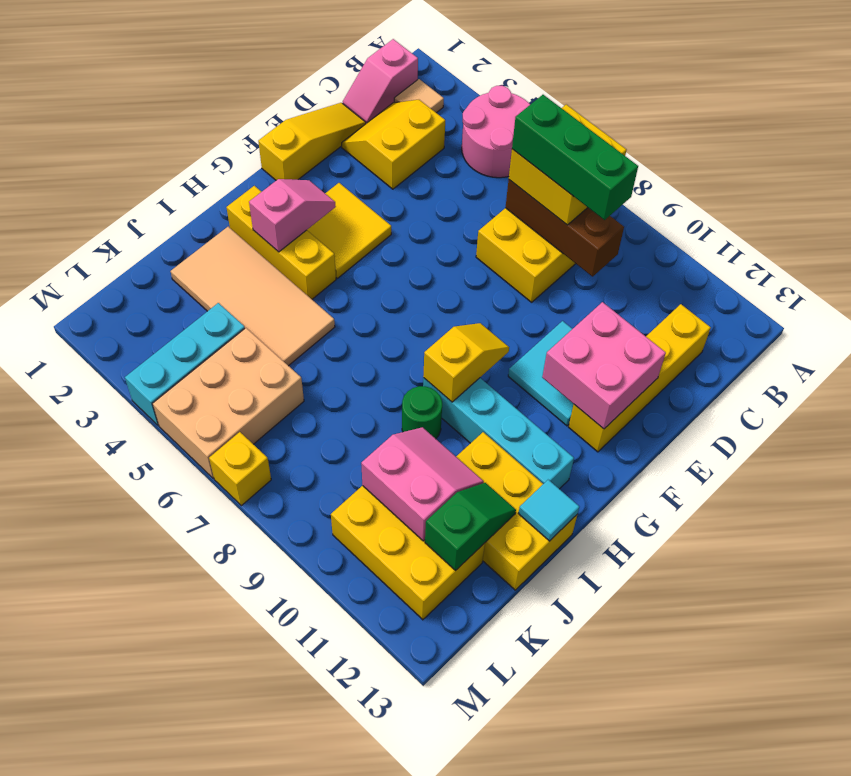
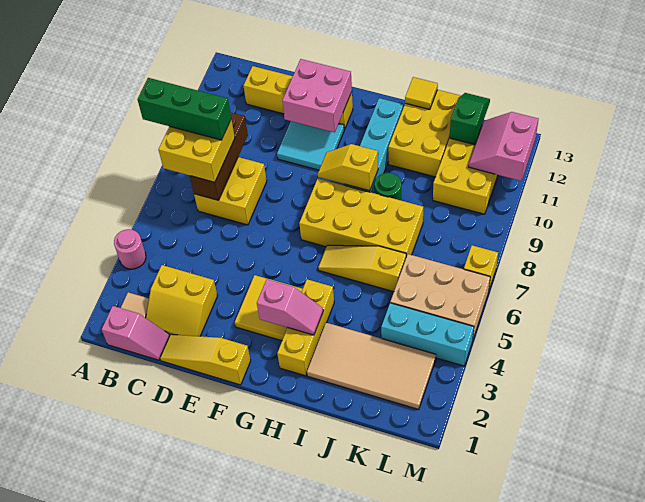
pink round brick A4:B5 level 1 -> pink round brick A4 level 1
green brick C7:C9 level 4 -> green brick A8:C8 level 4
pink slope G3:H3 level 2 top H -> pink slope G3:H3 level 2 top G
none -> yellow brick G7:J8 level 1
none -> yellow slope H6:J6 level 1 top J
tan tile I2:J5 level 1 -> tan tile I2:L3 level 1
cyan tile I13 level 2 -> yellow tile I13 level 2
pink slope J10:K11 level 2 top K -> pink slope L11:M12 level 2 top M
green slope J12:K12 level 2 top K -> green slope K12:K13 level 2 top 12

